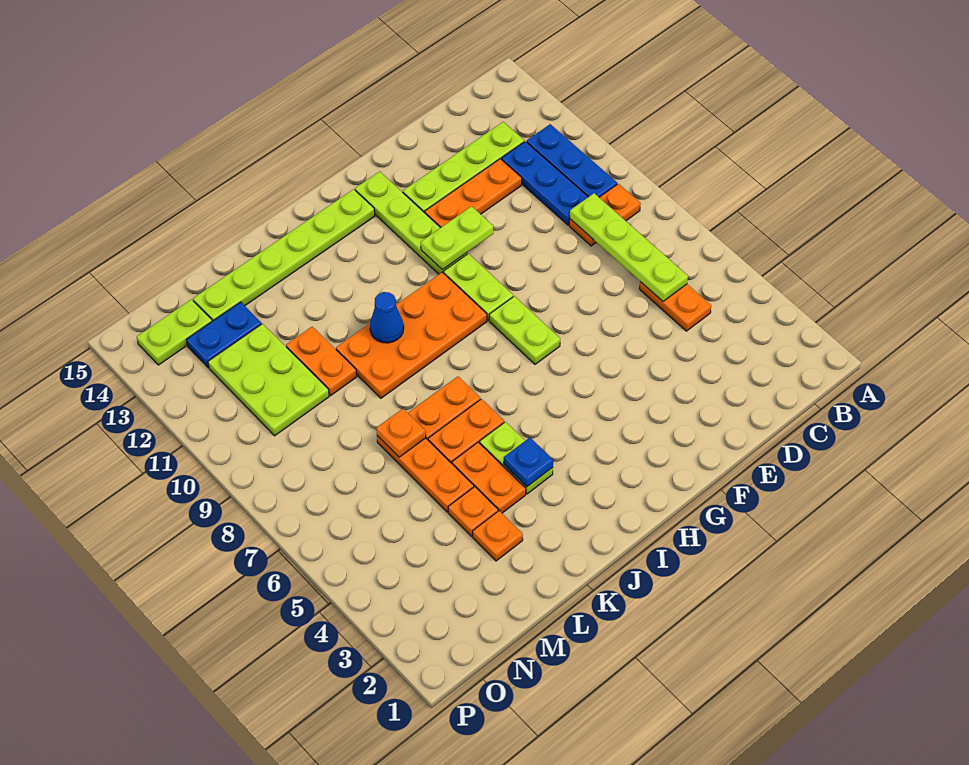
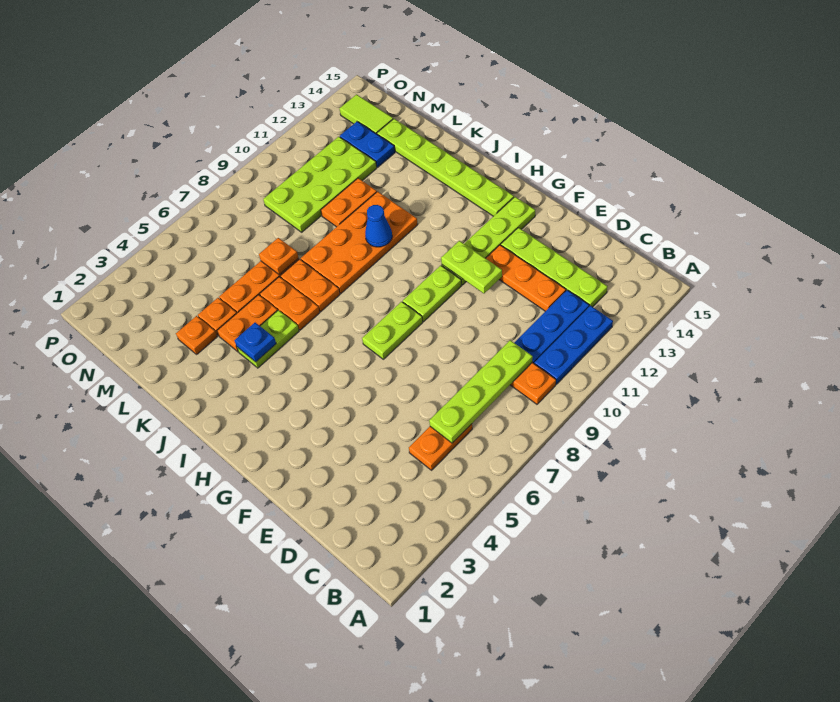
orange plate H9:K10 level 1 -> orange plate J8:K11 level 1
lime plate M10:N12 level 1 -> lime plate M9:N12 level 1
lime plate N14:O14 level 1 -> lime tile N14:O14 level 1

